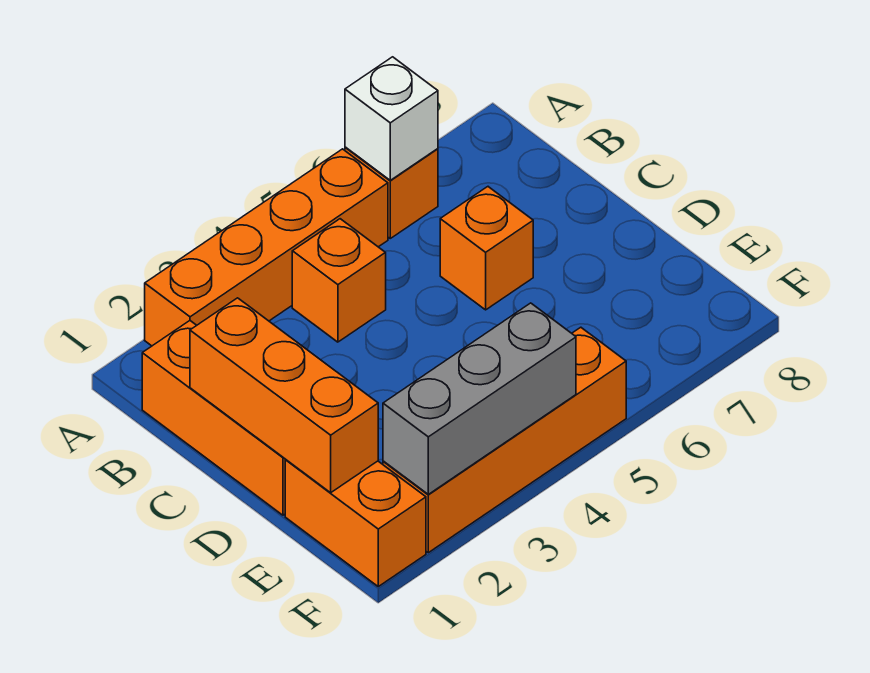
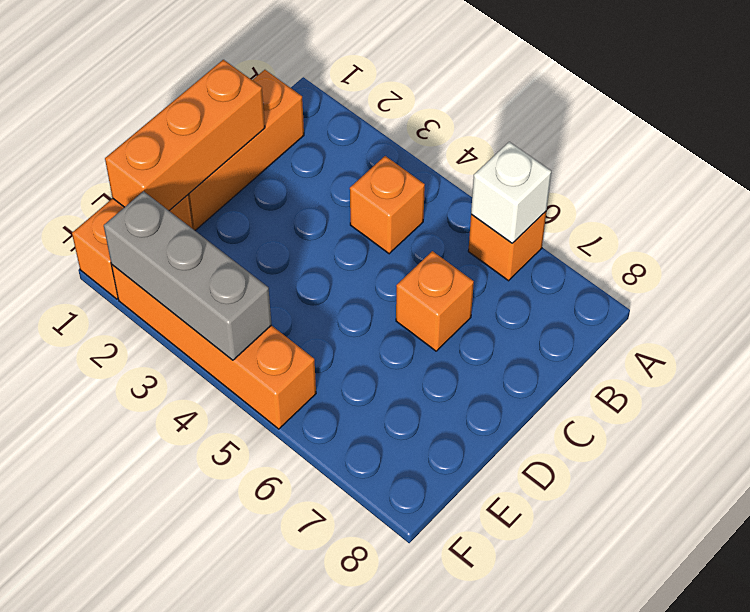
orange brick A2:A5 level 1 -> none

